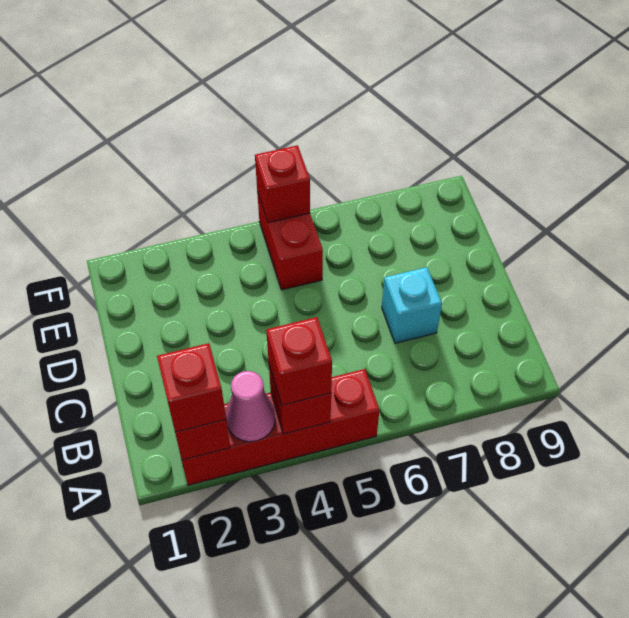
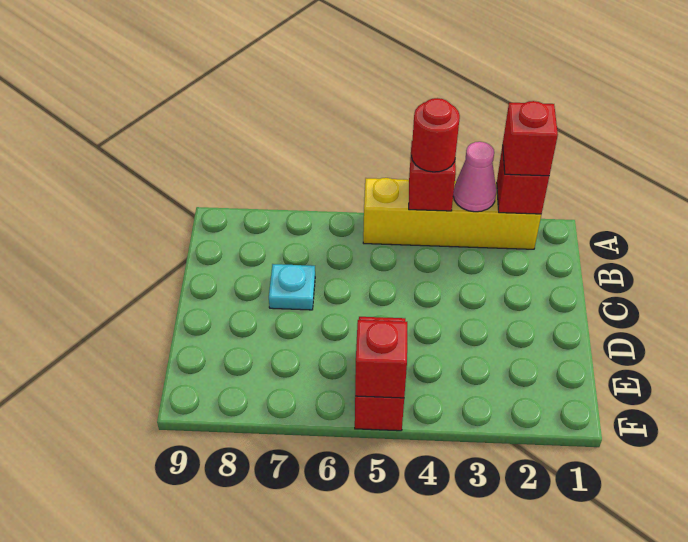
red brick A2:A5 level 1 -> yellow brick A2:A5 level 1
red brick A4 level 3 -> red round brick A4 level 3
cyan brick C7 level 1 -> cyan plate C7 level 1

